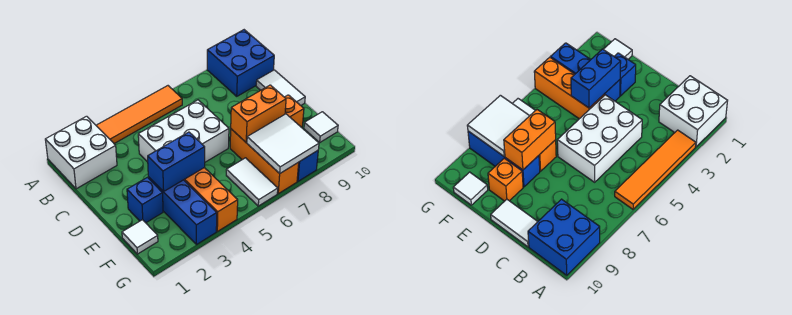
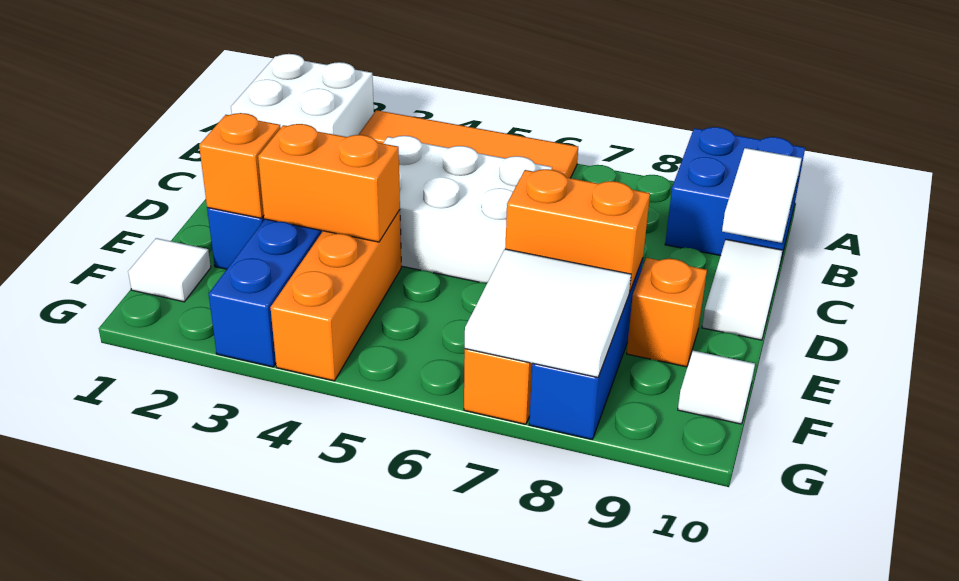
none -> orange brick E2 level 2
blue brick E3:E4 level 2 -> orange brick E3:E4 level 2
white tile F6:G6 level 1 -> white tile B10:C10 level 2

